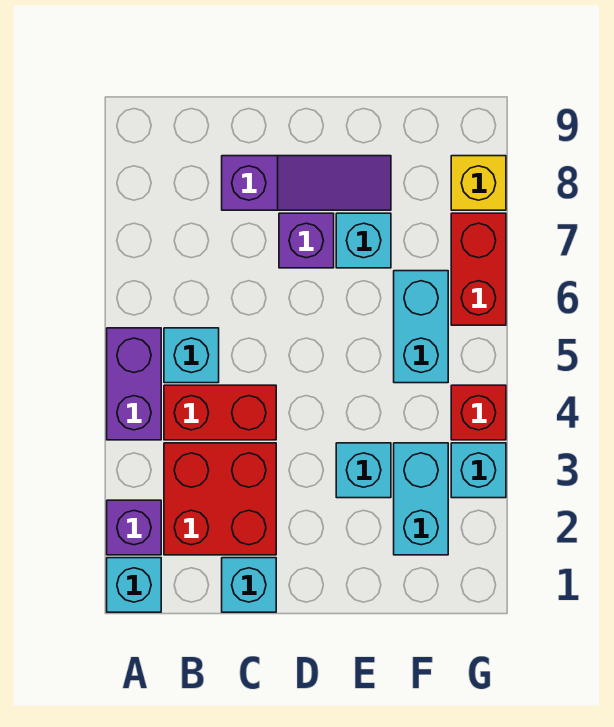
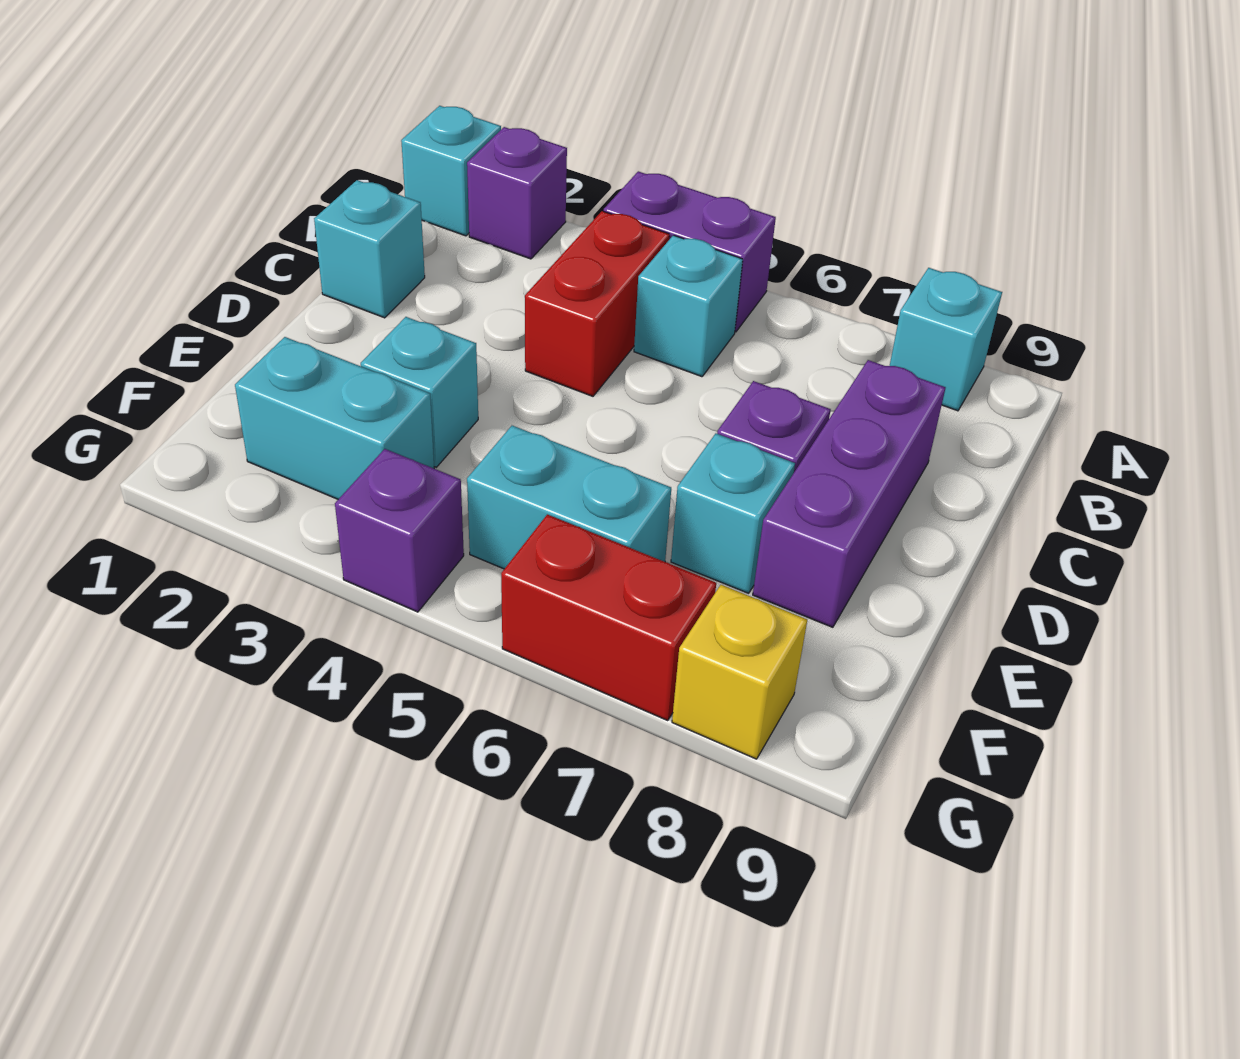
red brick B2:C3 level 1 -> none
purple slope C8:E8 level 1 top C -> purple brick C8:E8 level 1
cyan brick G3 level 1 -> cyan brick A8 level 1
red brick G4 level 1 -> purple brick G4 level 1

